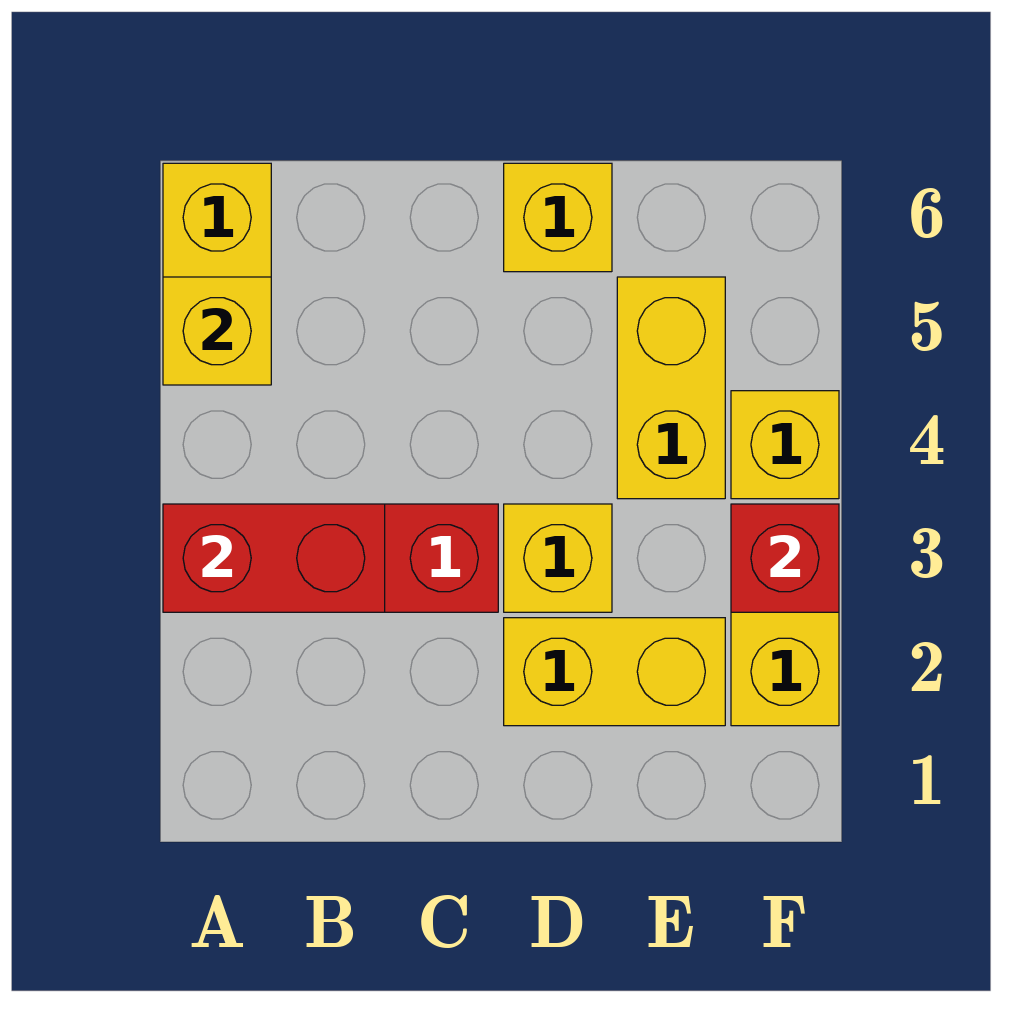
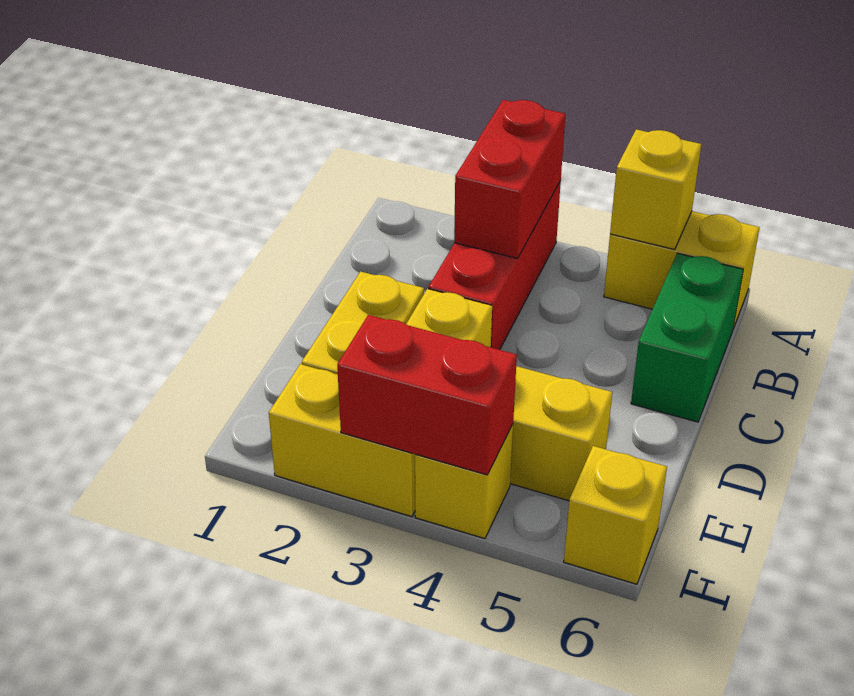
none -> green brick B6:C6 level 1
yellow brick D6 level 1 -> yellow brick F6 level 1
red brick F3 level 2 -> red brick F3:F4 level 2

